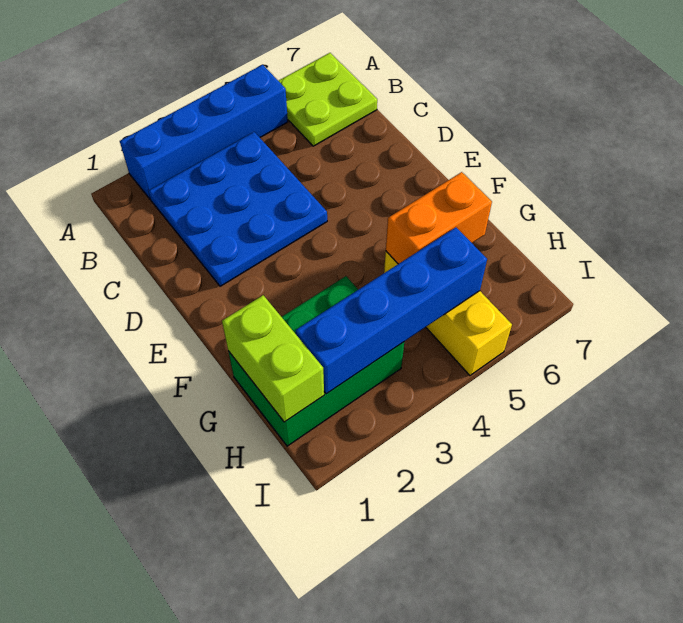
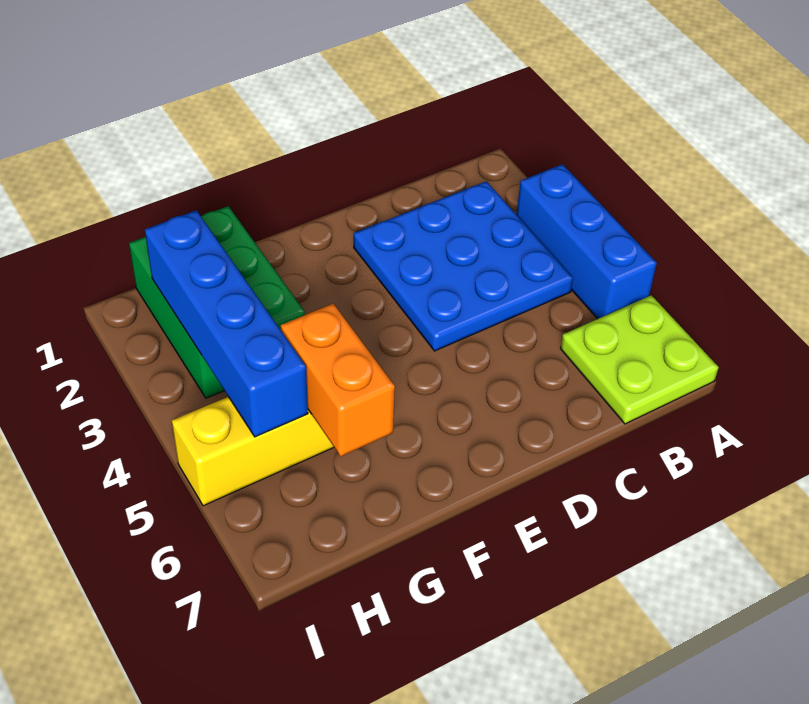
blue brick A2:A5 level 1 -> blue brick A3:A5 level 1
lime brick G1:H1 level 2 -> none

